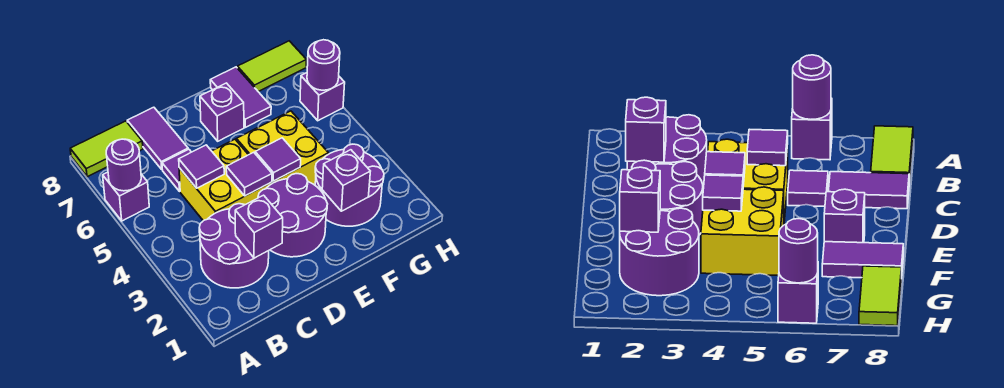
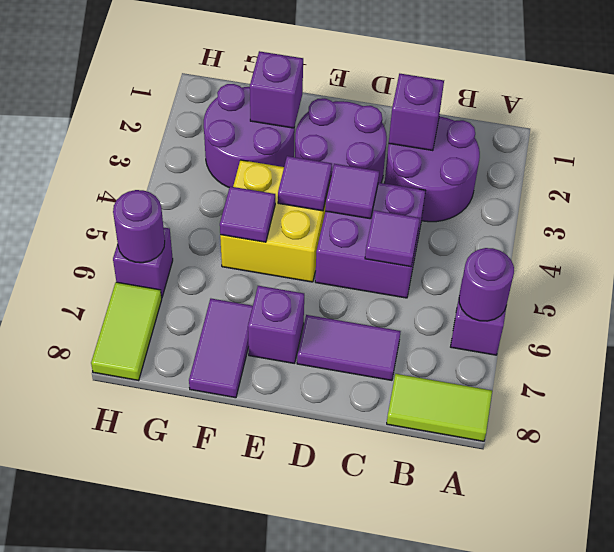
yellow brick C4:D5 level 1 -> purple brick C4:D5 level 1
purple tile C6 level 1 -> purple tile F5 level 2
purple tile C7:C8 level 1 -> purple tile C7:D7 level 1
lime tile G8:H8 level 1 -> lime tile H7:H8 level 1

